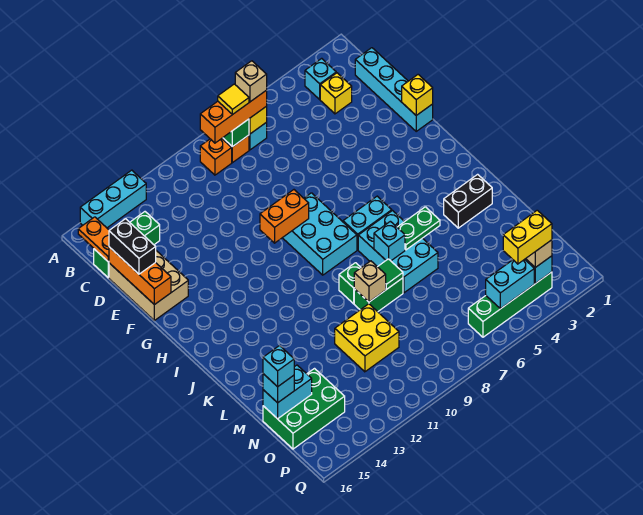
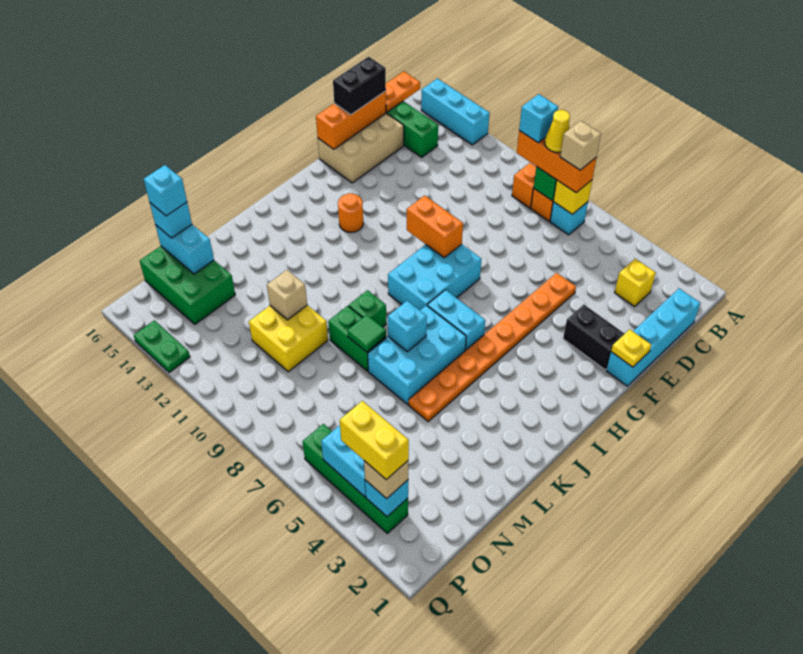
cyan brick B3 level 1 -> cyan brick B9 level 4
yellow tile B8 level 4 -> yellow cone B8 level 4
none -> orange plate E5:L5 level 1
yellow brick F1 level 2 -> yellow plate F1 level 2
none -> orange round brick H13 level 1
black brick K2:K3 level 1 -> black brick F2:F3 level 1
green plate K5:K6 level 2 -> green plate Q13:Q14 level 1
tan brick L9 level 2 -> tan brick M11 level 2

